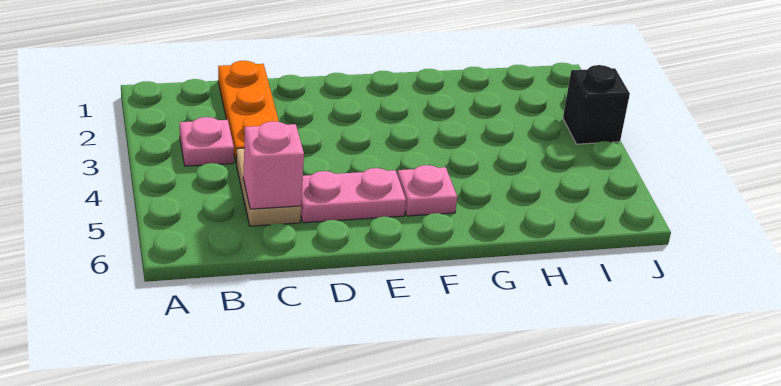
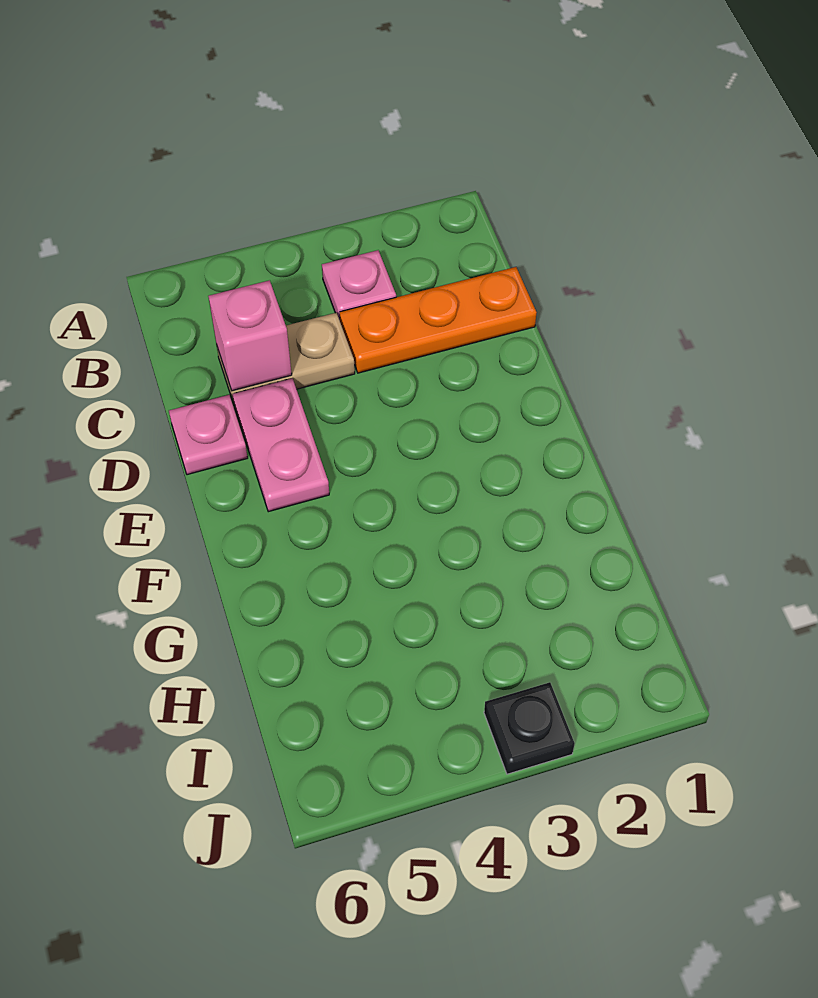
pink plate F5 level 1 -> pink plate D6 level 1
black brick J3 level 1 -> black plate J3 level 1

